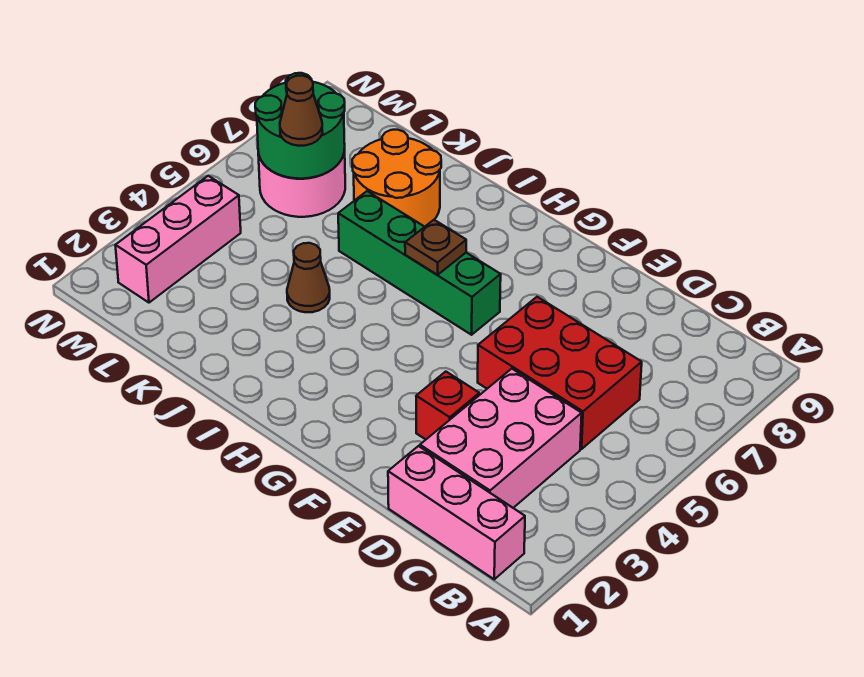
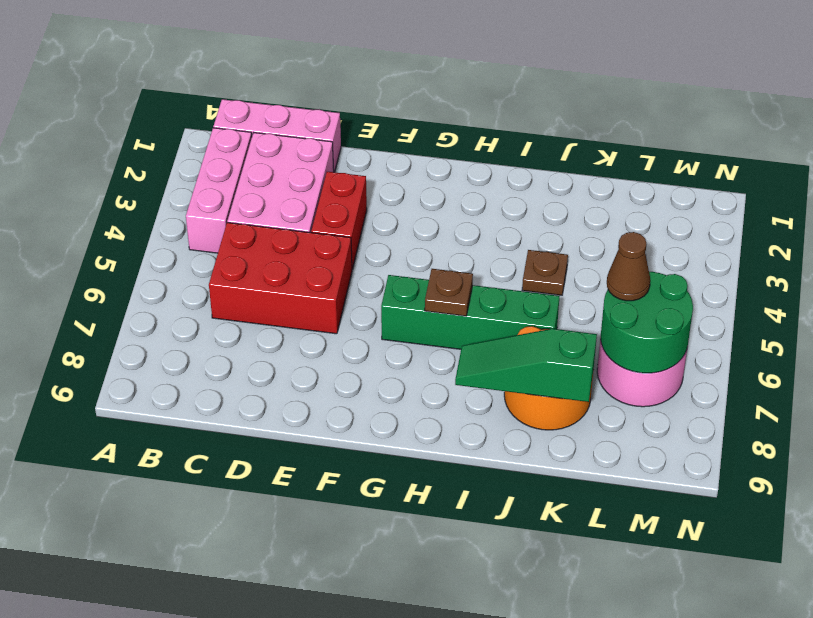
red brick E3 level 1 -> red brick E3:E4 level 1
none -> green slope I8:K8 level 2 top K
brown cone J4 level 1 -> brown plate J4 level 1
pink brick M2:M4 level 1 -> pink brick B2:B4 level 1

